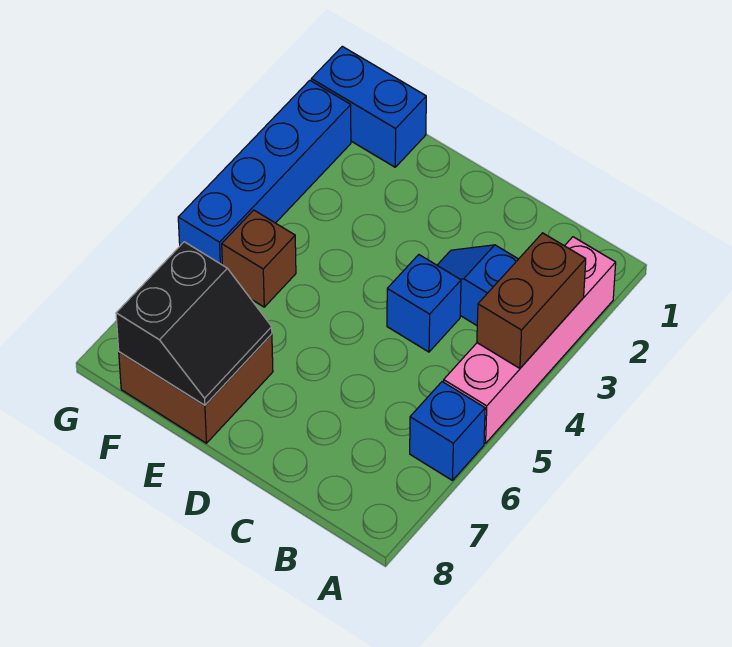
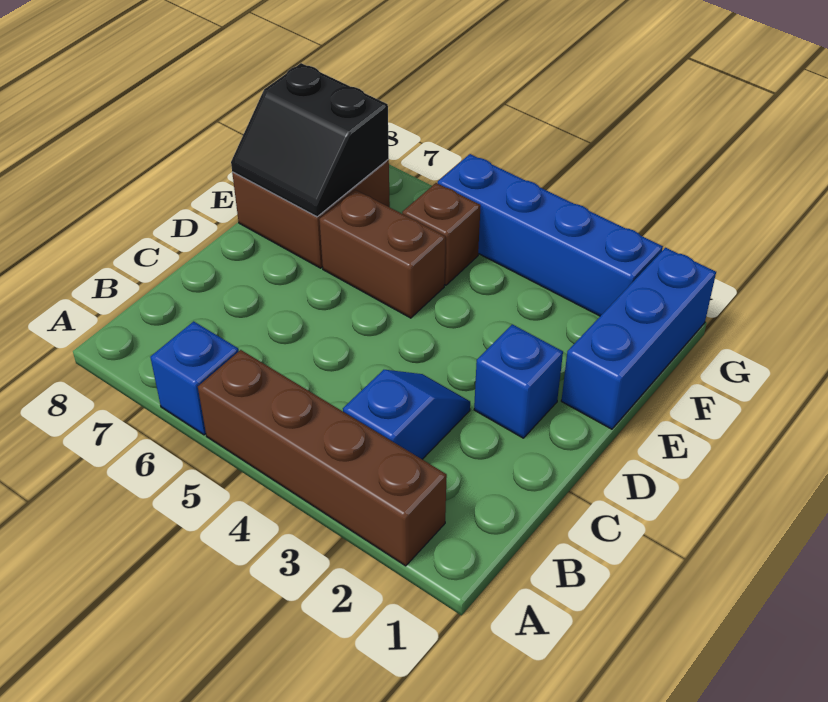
pink brick A2:A5 level 1 -> brown brick A2:A5 level 1
brown brick A3:A4 level 2 -> brown brick E5:E6 level 1
blue brick C4 level 1 -> blue brick D2 level 1
blue brick F1:G1 level 1 -> blue brick E1:G1 level 1

